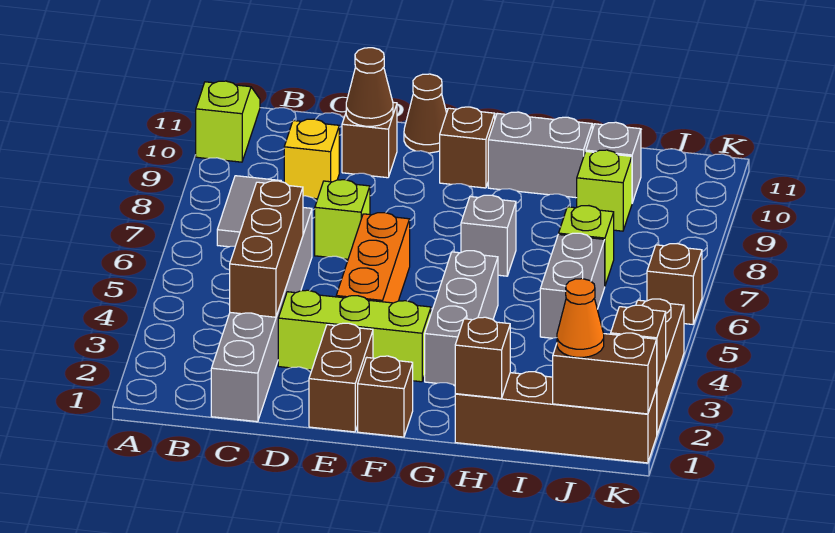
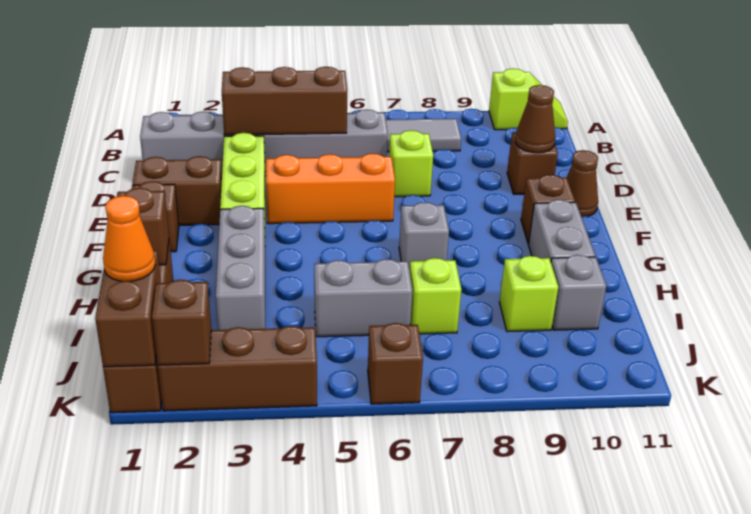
yellow brick C9 level 1 -> none
grey brick G3:G5 level 1 -> grey brick G3:I3 level 1

